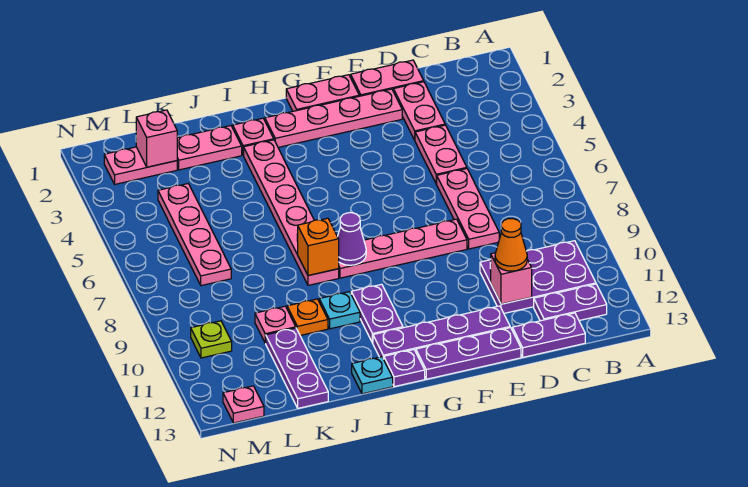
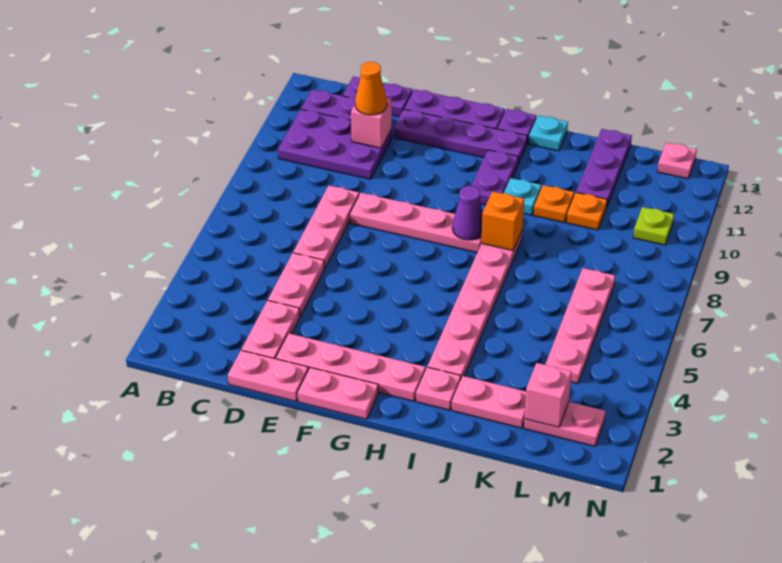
pink plate K10 level 1 -> orange plate K10 level 1

